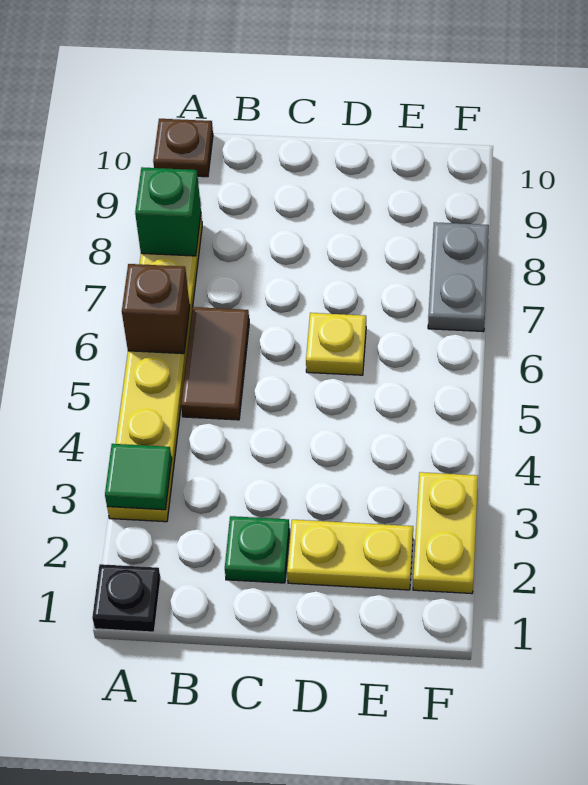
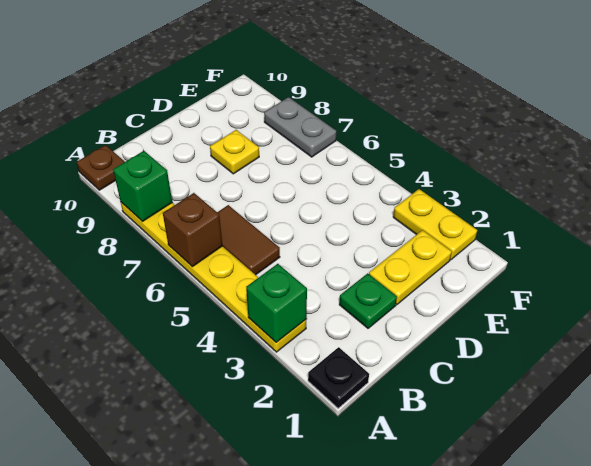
green tile A3 level 2 -> green brick A3 level 2
yellow plate D6 level 1 -> yellow plate D8 level 1

